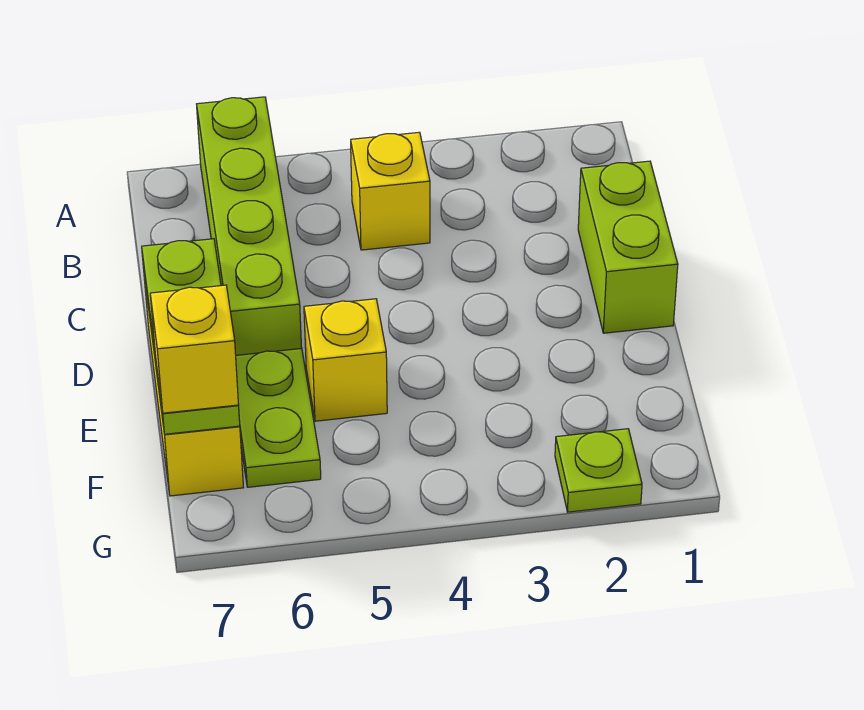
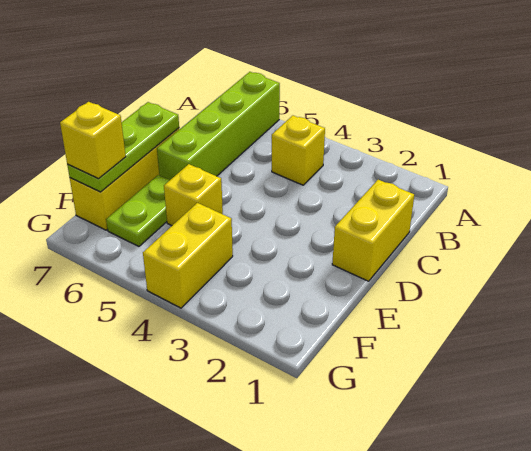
lime brick C1:D1 level 1 -> yellow brick C1:D1 level 1
none -> yellow brick F4:G4 level 1
lime plate G2 level 1 -> none

